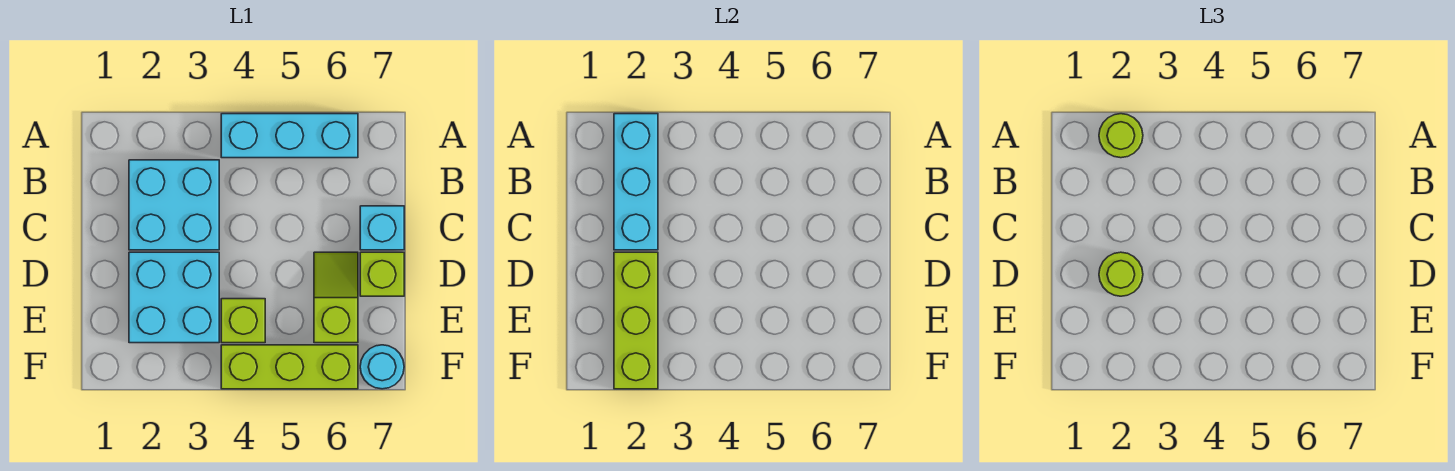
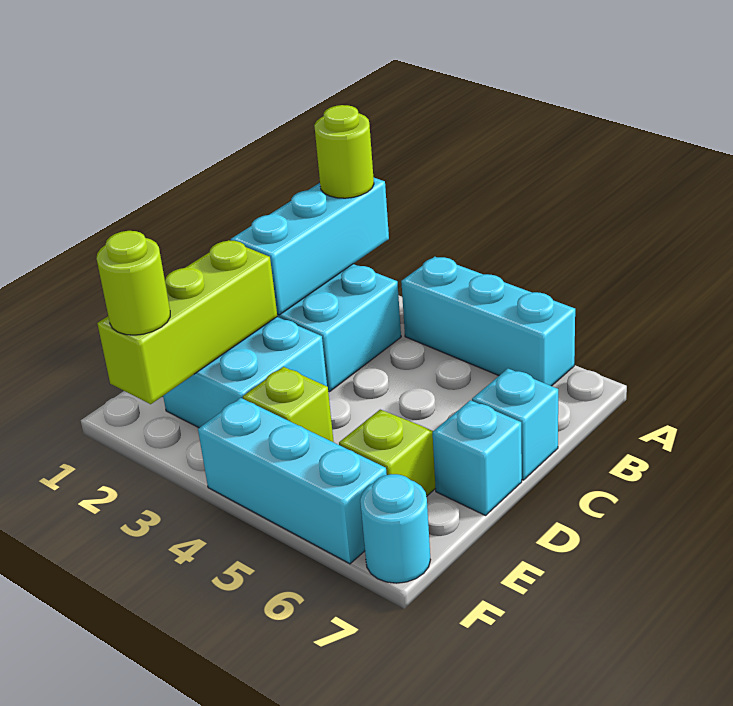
lime round brick D2 level 3 -> lime round brick F2 level 3
lime brick D7 level 1 -> cyan brick D7 level 1
lime brick F4:F6 level 1 -> cyan brick F4:F6 level 1

